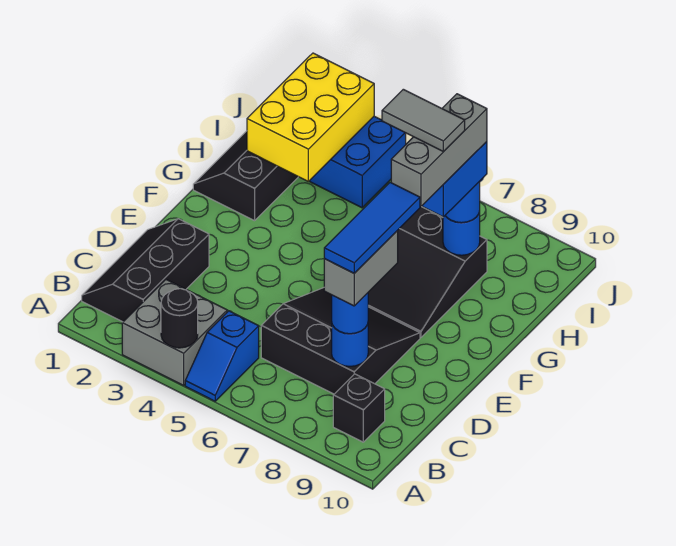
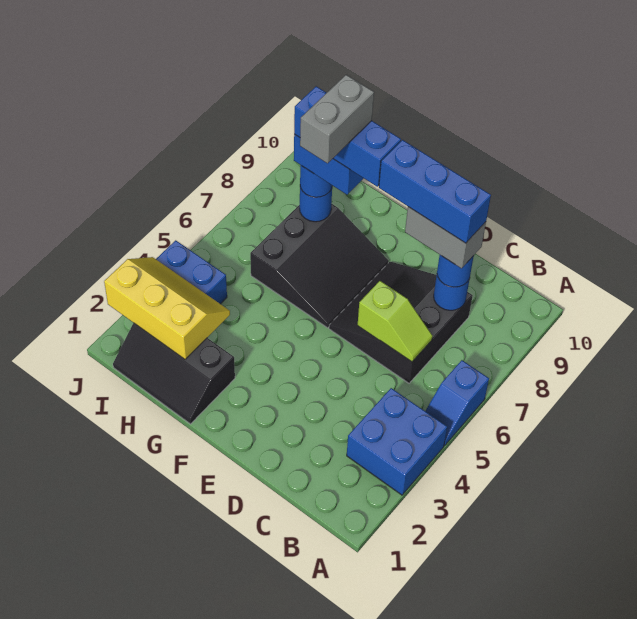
grey brick A3:B4 level 1 -> blue brick A3:B4 level 1
black round brick A4 level 2 -> none
blue slope A5:B5 level 1 top B -> blue slope A5:A6 level 1 top 6
black slope B1:D2 level 1 top 2 -> none
black brick B9 level 1 -> none
none -> lime slope C6:D6 level 2 top D
blue tile C8:E8 level 5 -> blue brick C8:E8 level 5
grey brick F8:H8 level 5 -> blue brick F8:H8 level 5
grey tile G7:G8 level 6 -> grey brick G7:G8 level 6
yellow brick H2:J3 level 2 -> yellow slope H2:J3 level 2 top 2

